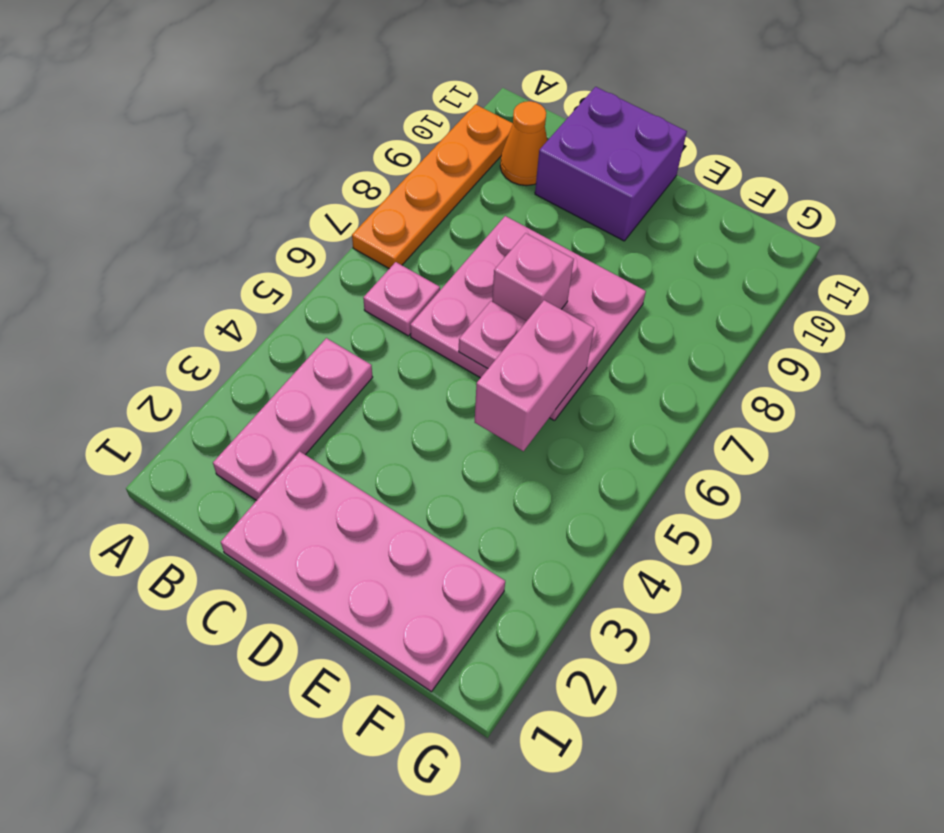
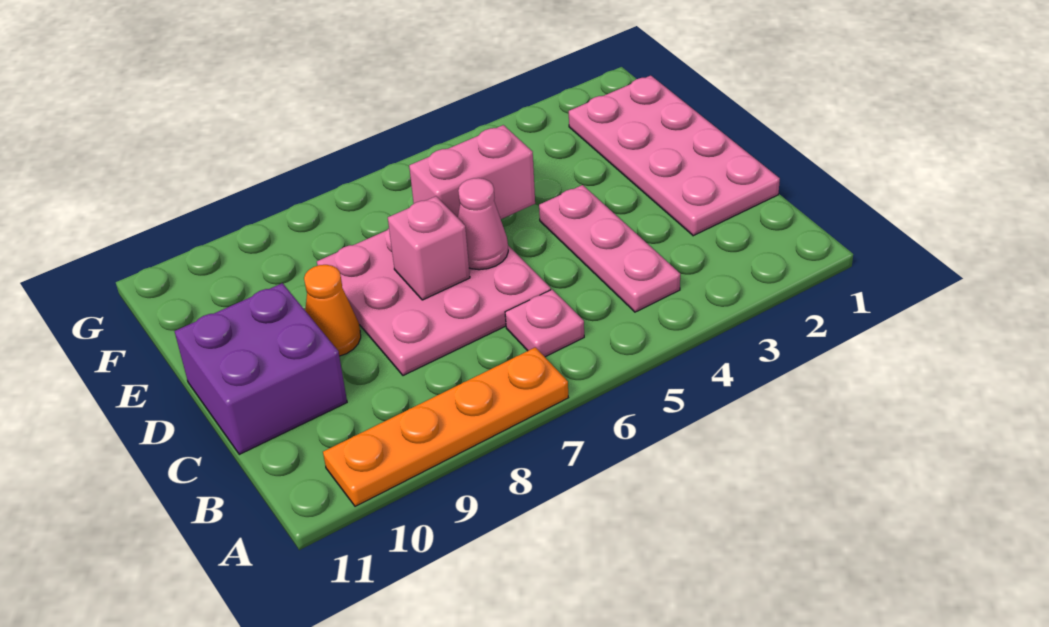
pink plate B2:B4 level 1 -> pink plate B4:D4 level 1
orange cone B10 level 1 -> orange cone D9 level 1
pink plate D6 level 2 -> pink cone D6 level 2

